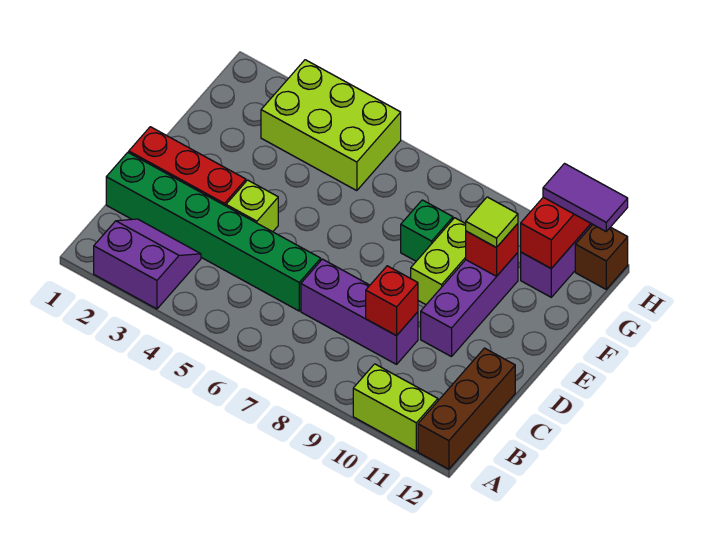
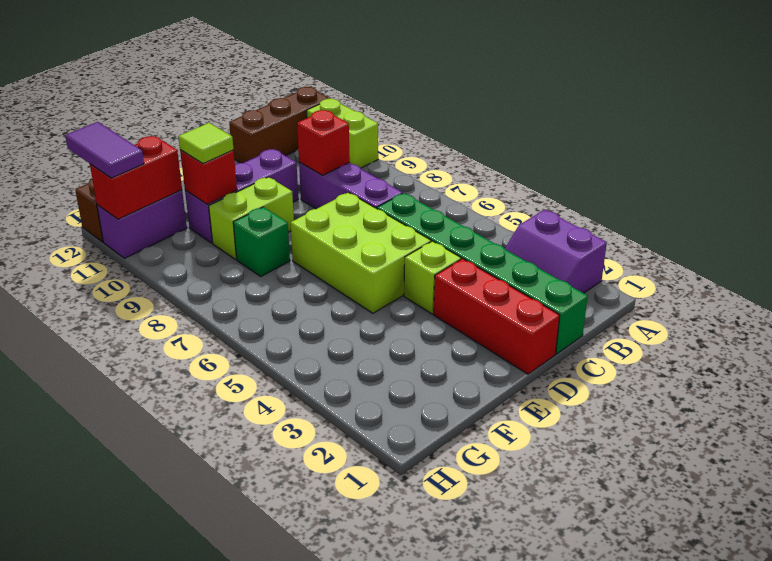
lime brick G3:H5 level 1 -> lime brick D5:E7 level 1

